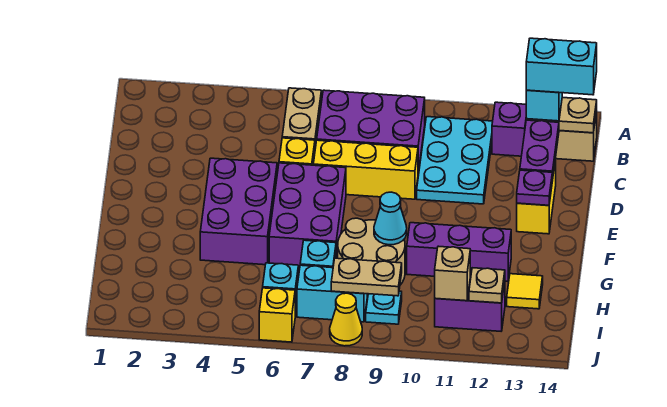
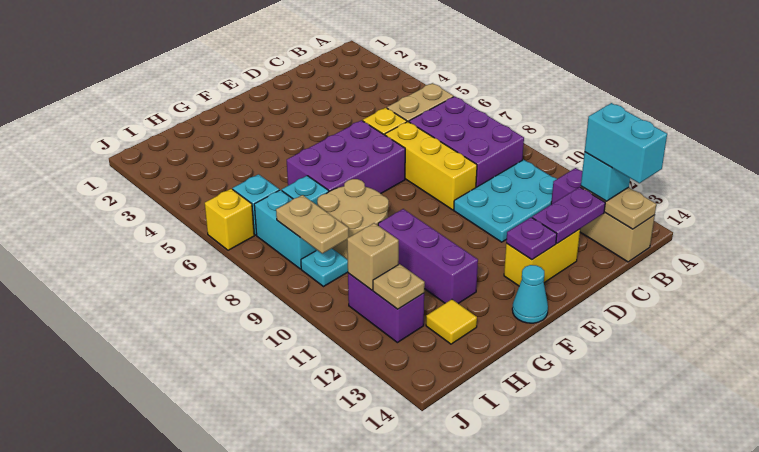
purple brick E4:G5 level 1 -> none
cyan cone G9 level 2 -> cyan cone F14 level 1
yellow cone J8 level 1 -> none

